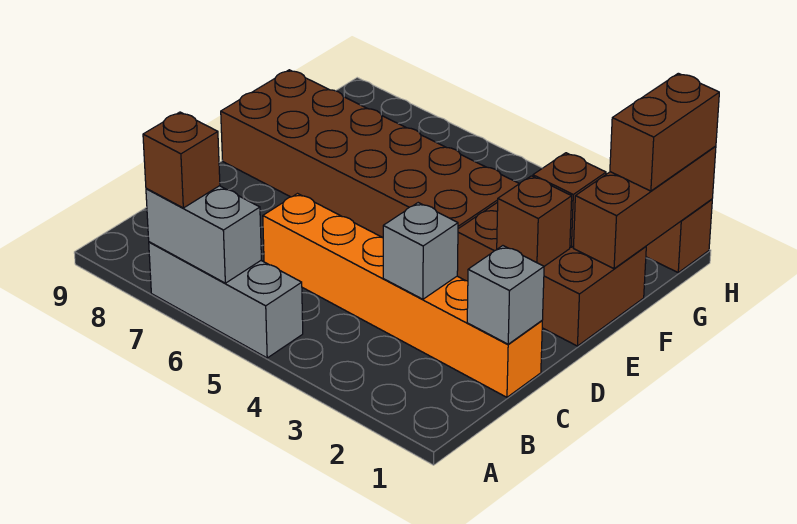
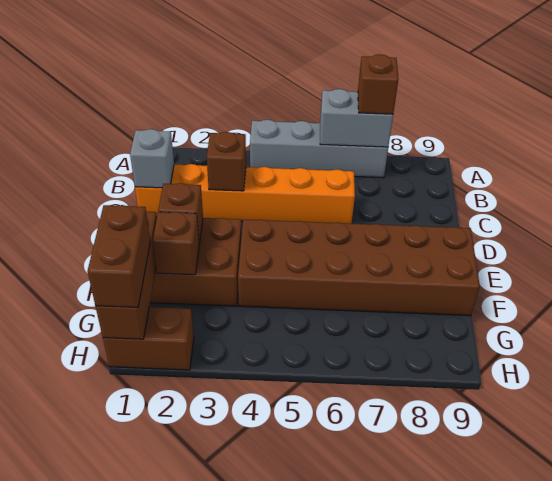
grey brick A5:A7 level 1 -> grey brick A4:A7 level 1
grey brick C3 level 2 -> brown brick C3 level 2

